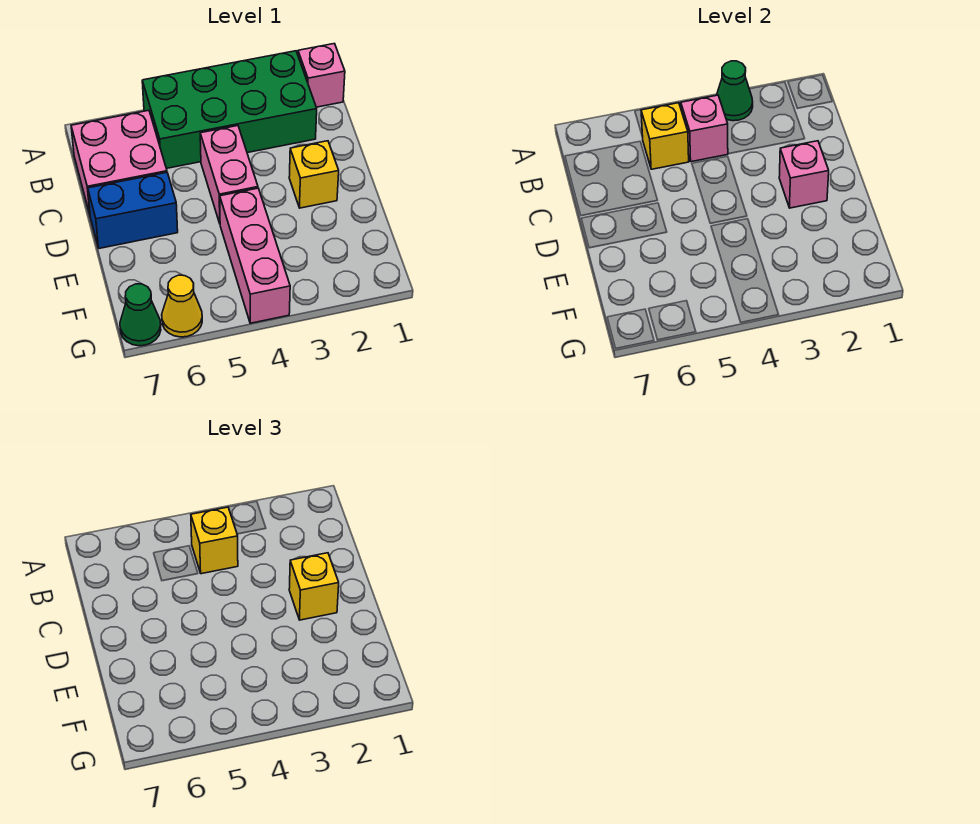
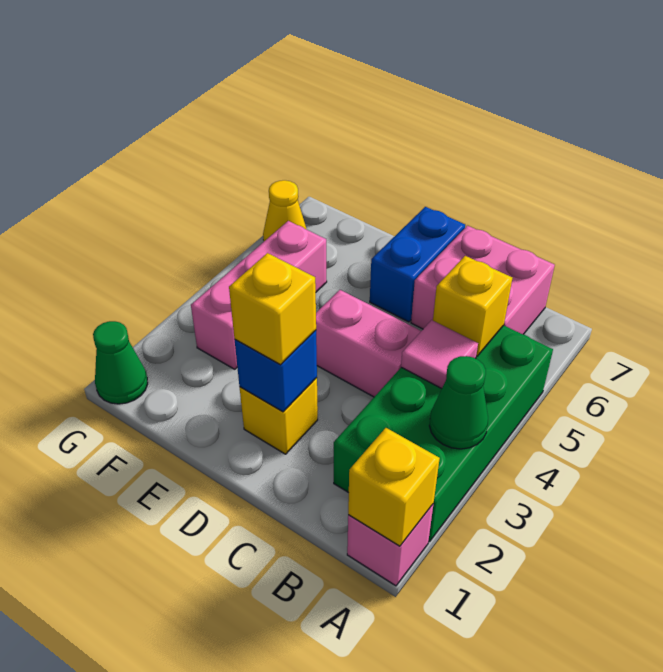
pink brick B4 level 2 -> pink tile B4 level 2
yellow brick B4 level 3 -> yellow brick A1 level 2
pink brick D2 level 2 -> blue brick D2 level 2
pink brick E4:G4 level 1 -> pink brick F3:F5 level 1
green cone G7 level 1 -> green cone G1 level 1

